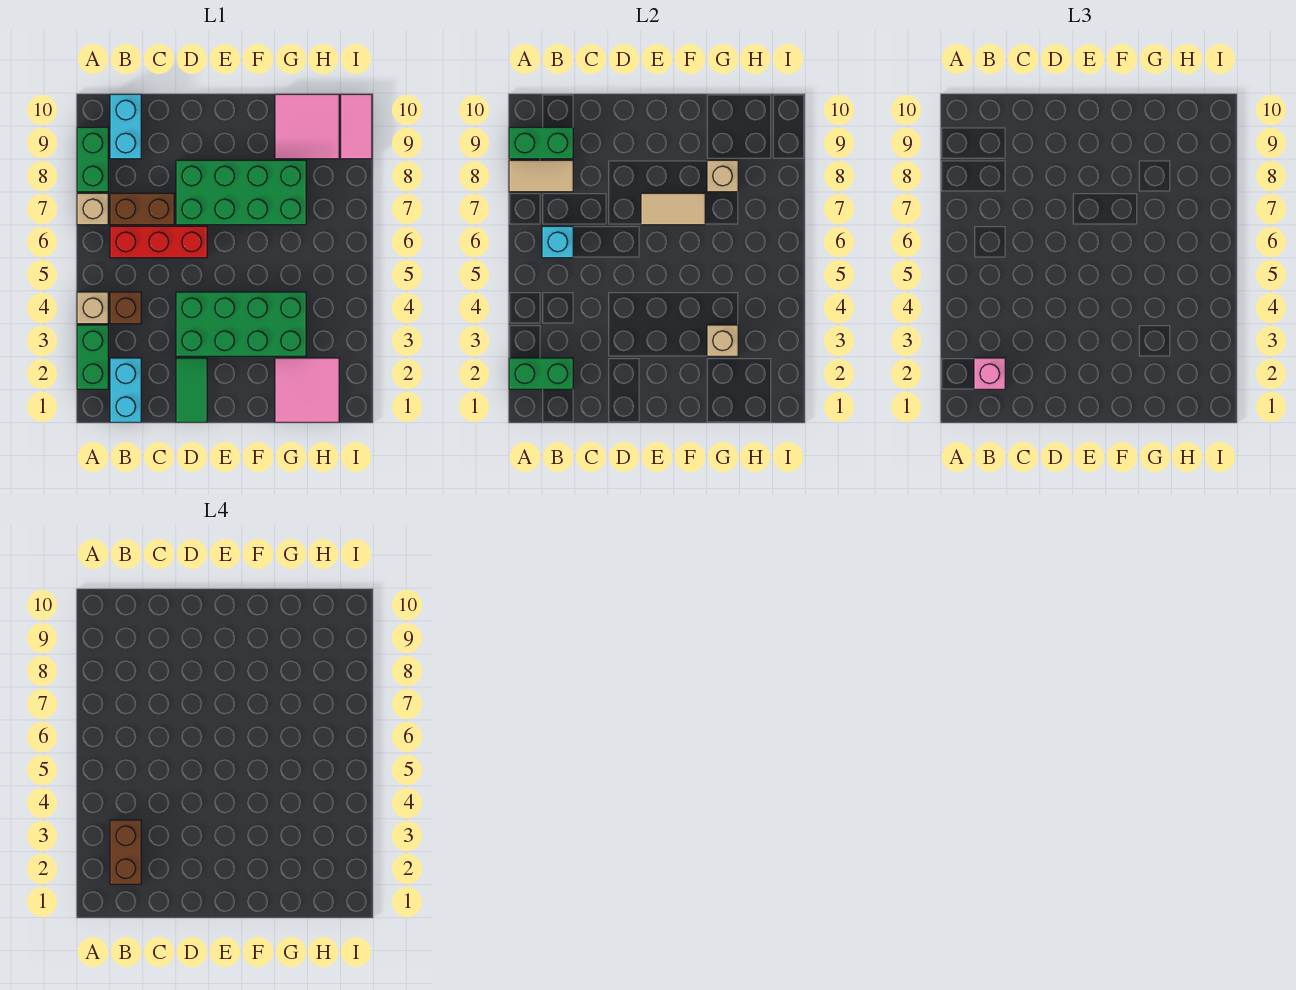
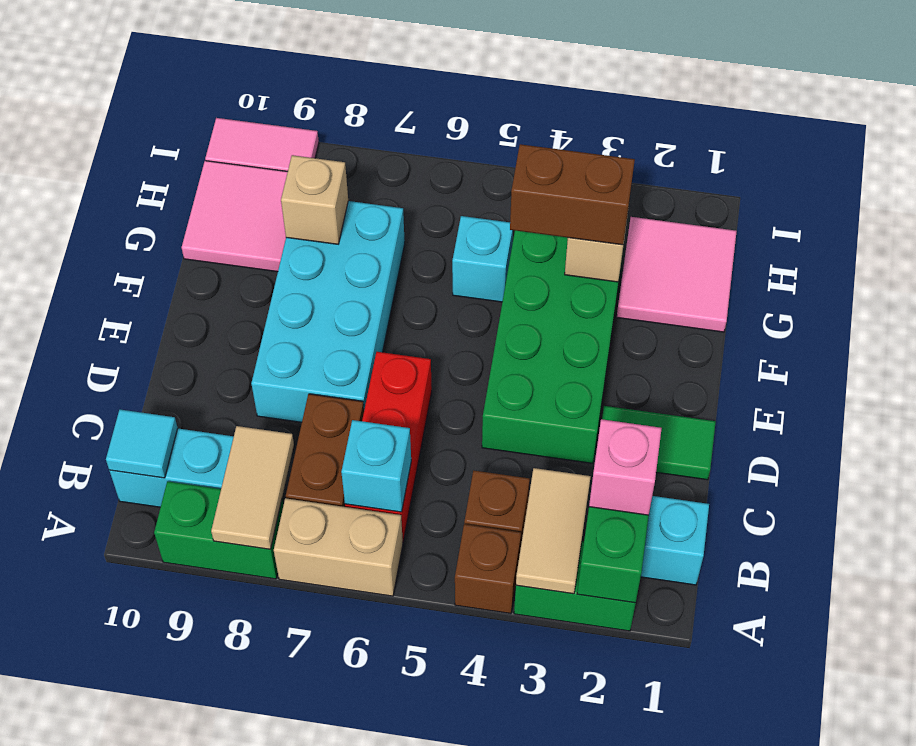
tan brick A4 level 1 -> brown brick A4 level 1
tan brick A7 level 1 -> tan brick A6:A7 level 1
green brick A9:B9 level 2 -> none
brown brick B2:B3 level 4 -> brown brick G3:G4 level 3
none -> cyan tile B10 level 2
green brick D7:G8 level 1 -> cyan brick D7:G8 level 1
tan tile E7:F7 level 2 -> tan tile A3:B3 level 2
none -> cyan brick G5 level 1

